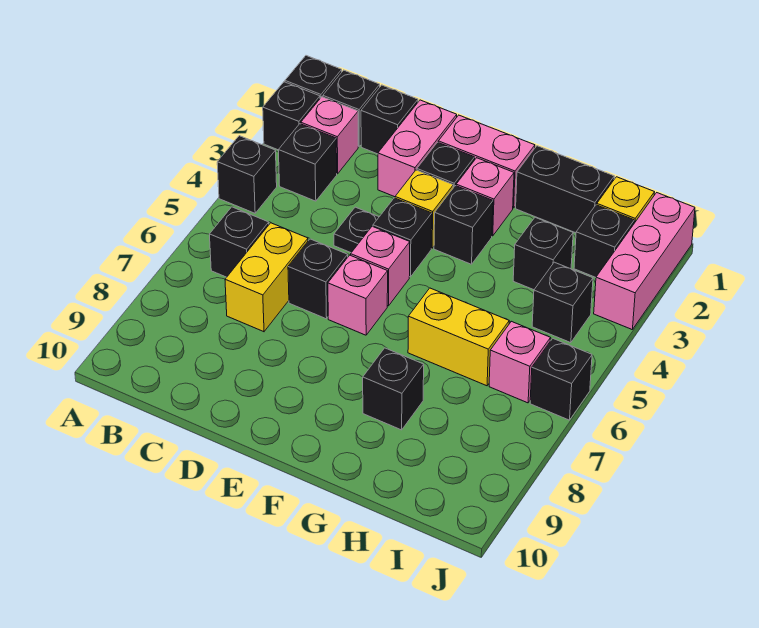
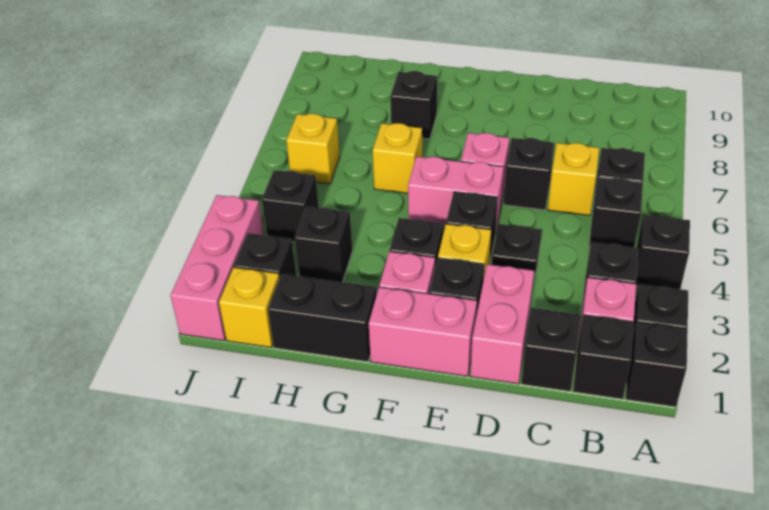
yellow brick C6:C7 level 1 -> yellow brick C6 level 1
pink brick E5 level 1 -> pink brick E5:F5 level 1
yellow brick G6:H6 level 1 -> yellow brick G6 level 1
pink brick I6 level 1 -> yellow brick I6 level 1
black brick J6 level 1 -> black brick B5 level 1

